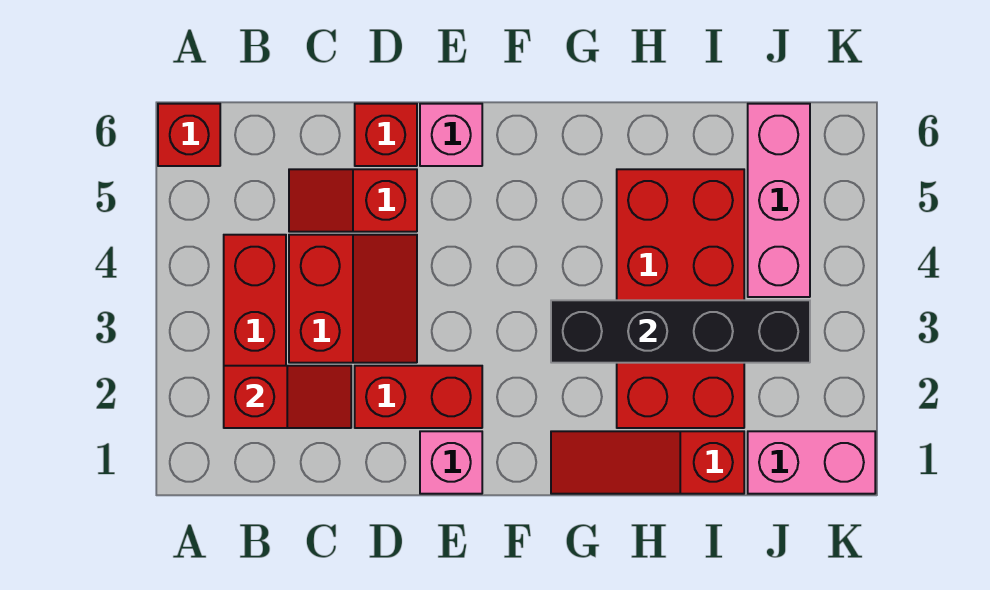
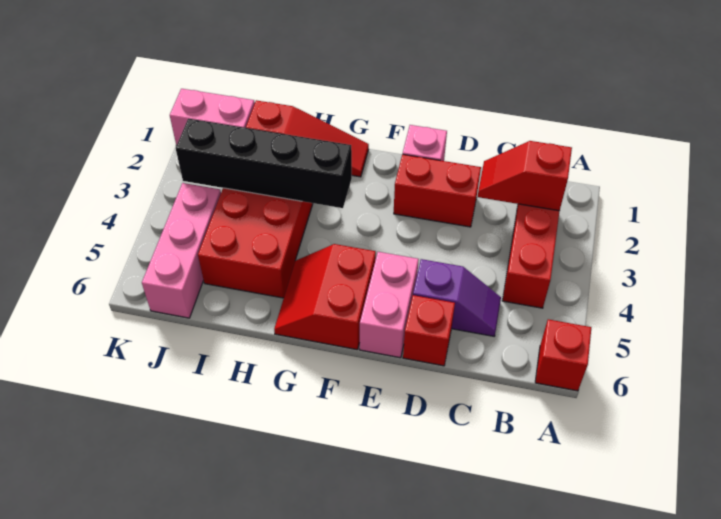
red slope C3:D4 level 1 top C -> red slope F5:G6 level 1 top F
red slope C5:D5 level 1 top D -> purple slope C5:D5 level 1 top D
pink brick E6 level 1 -> pink brick E5:E6 level 1

